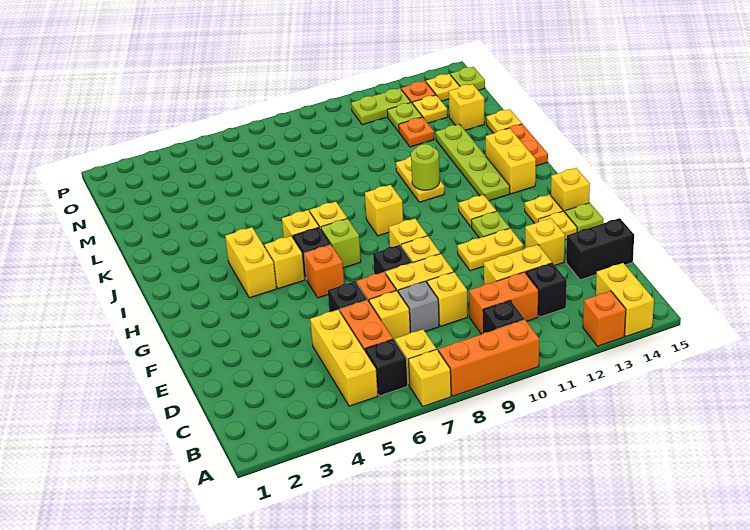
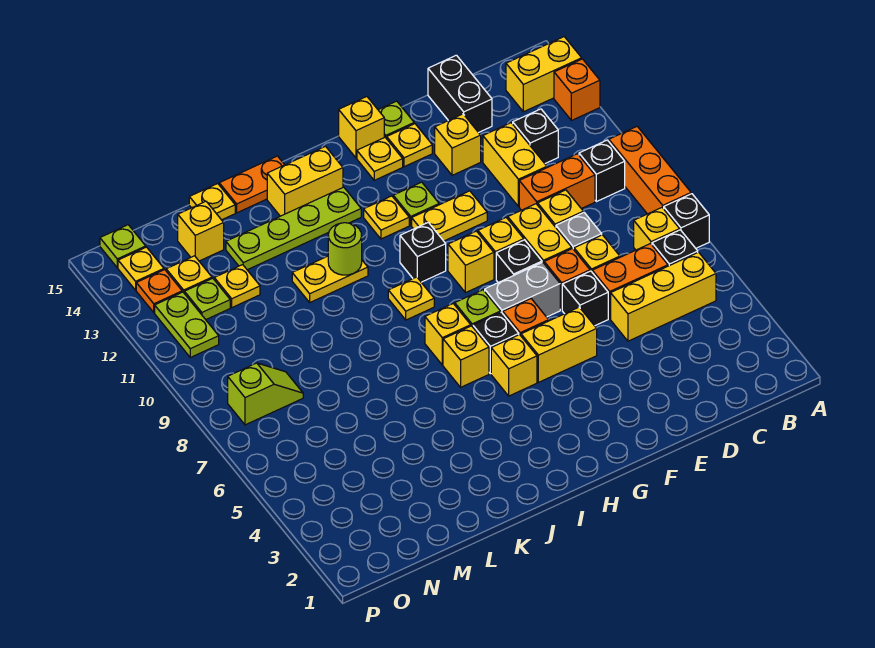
yellow brick A7 level 1 -> black brick A7 level 1
orange brick C10:C11 level 1 -> orange brick C10:D10 level 1
none -> grey brick F7:G7 level 1
yellow plate F11:F12 level 1 -> yellow plate F11:G11 level 1
yellow brick H4:I4 level 1 -> yellow brick F5:G5 level 1
none -> black brick H10 level 1
yellow brick I9 level 1 -> yellow plate I9 level 1
orange plate M12 level 1 -> yellow plate M12 level 1
none -> lime slope N8:O8 level 1 top O

